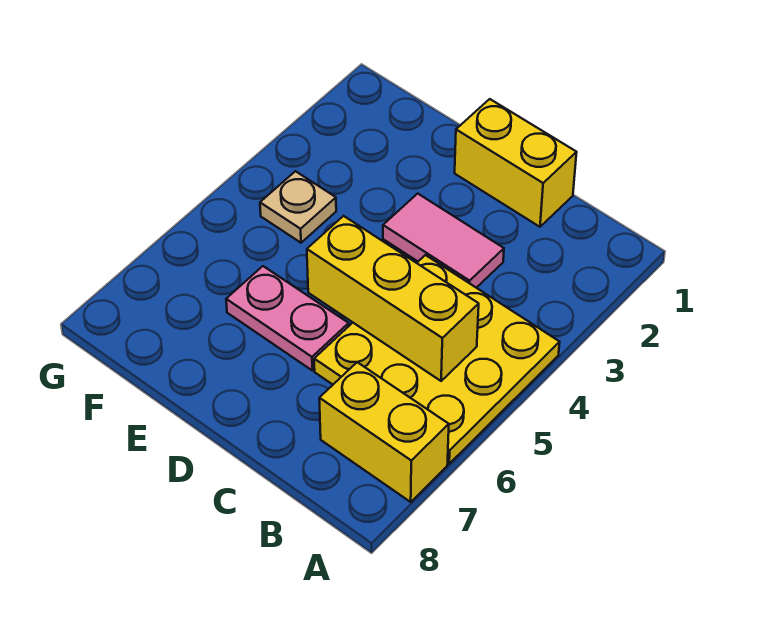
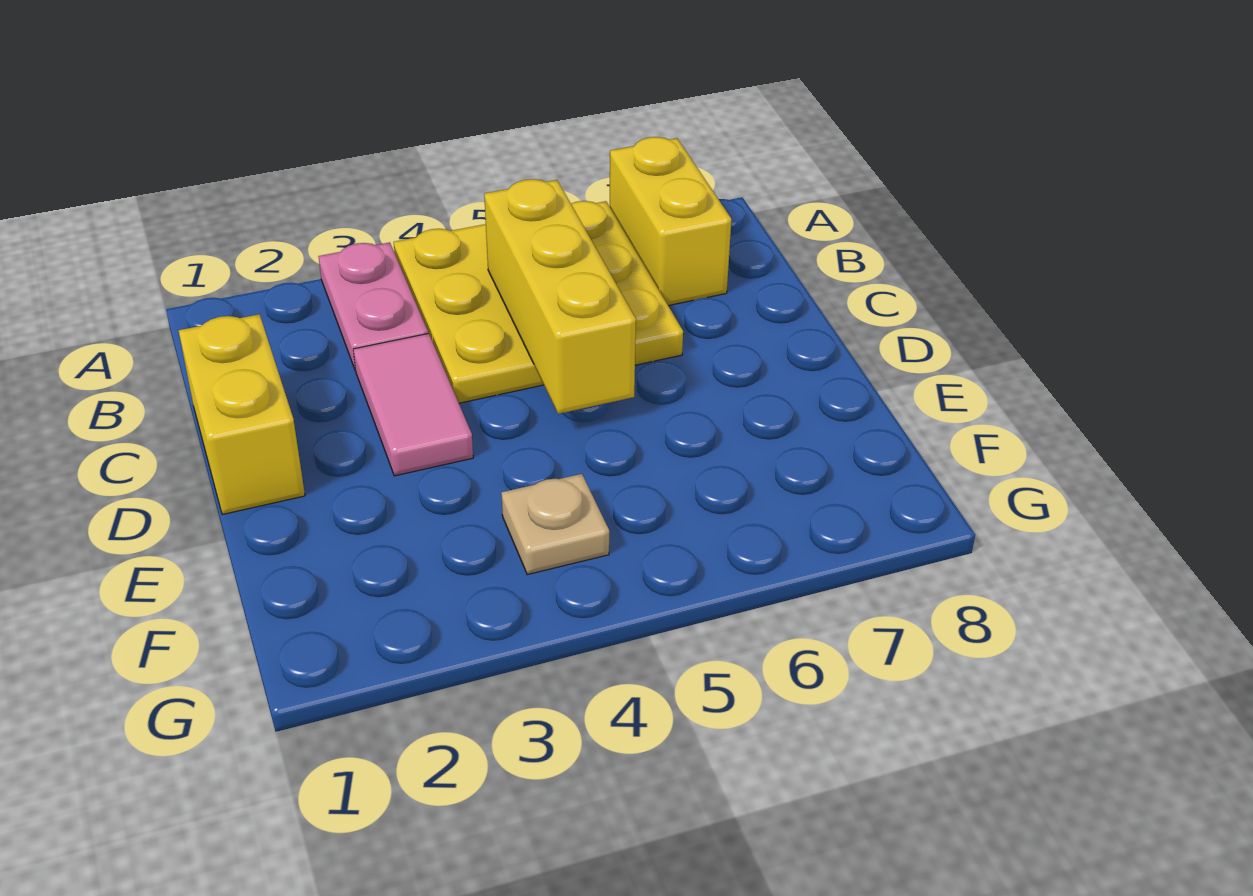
pink plate D6:E6 level 1 -> pink plate A3:B3 level 1

